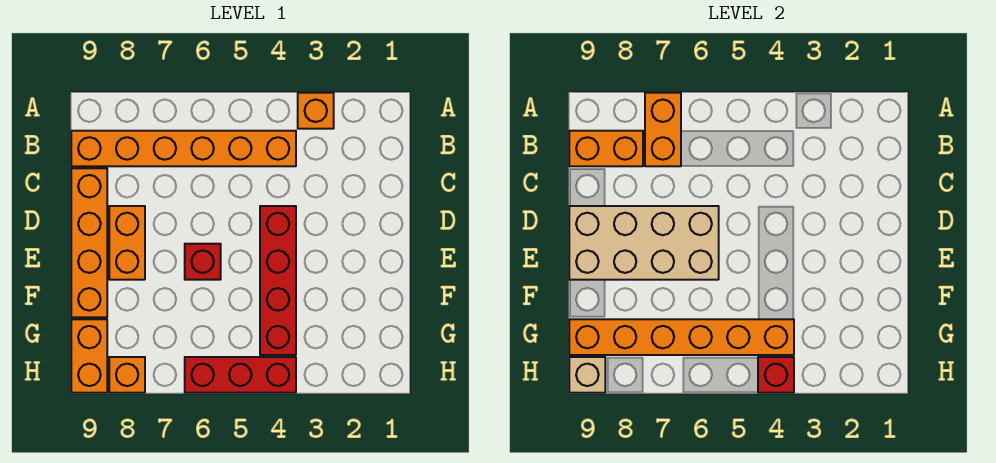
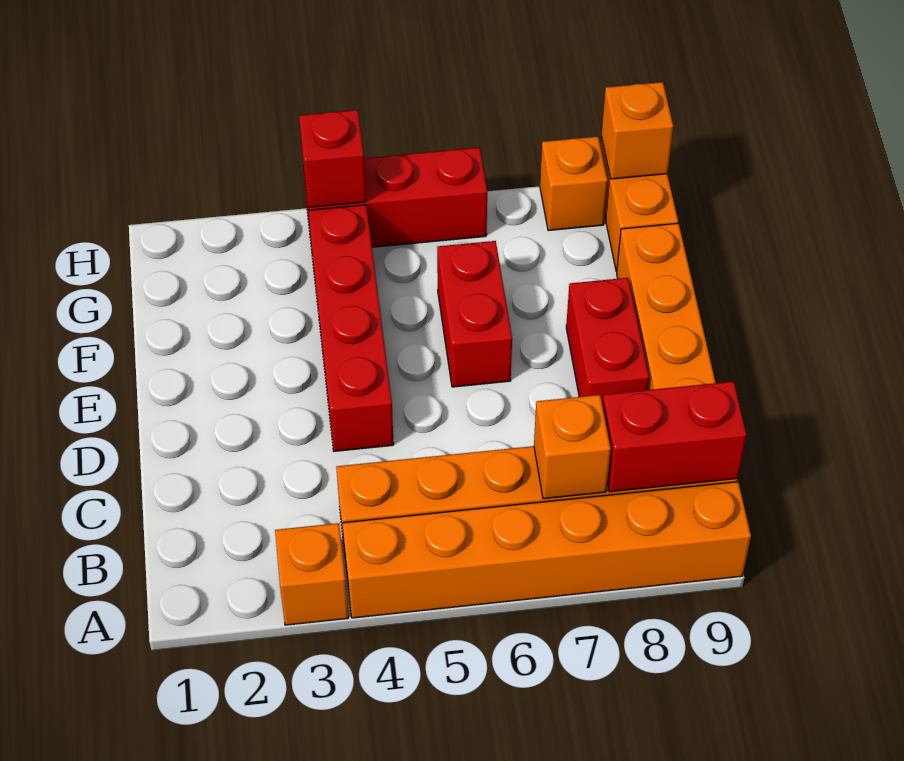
orange brick A7:B7 level 2 -> orange brick B7 level 2
orange brick B8:B9 level 2 -> red brick B8:B9 level 2
tan brick D6:E9 level 2 -> none
orange brick D8:E8 level 1 -> red brick D8:E8 level 1
red brick E6 level 1 -> red brick E6:F6 level 1
orange brick G4:G9 level 2 -> orange brick A4:A9 level 1
tan brick H9 level 2 -> orange brick H9 level 2

